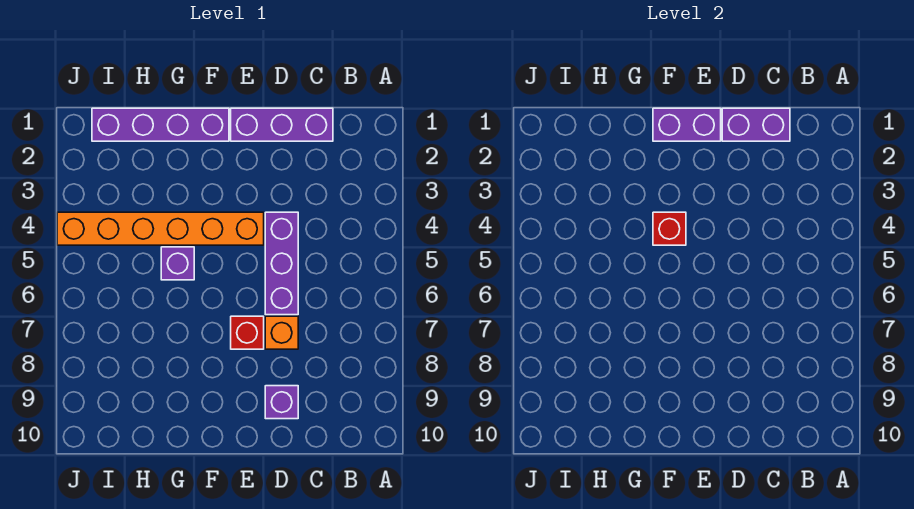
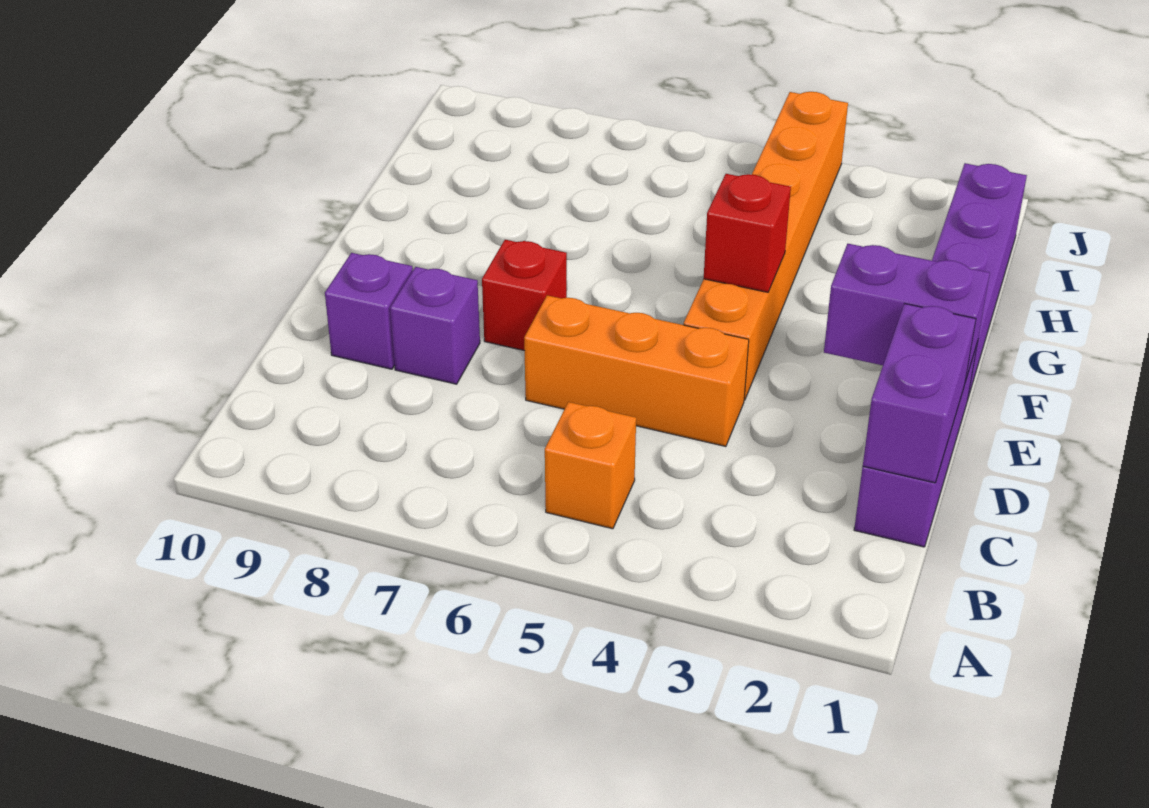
purple brick D4:D6 level 1 -> orange brick D4:D6 level 1
orange brick D7 level 1 -> orange brick B5 level 1
purple brick E1:F1 level 2 -> purple brick E1:E2 level 2
purple brick G5 level 1 -> purple brick D8 level 1

